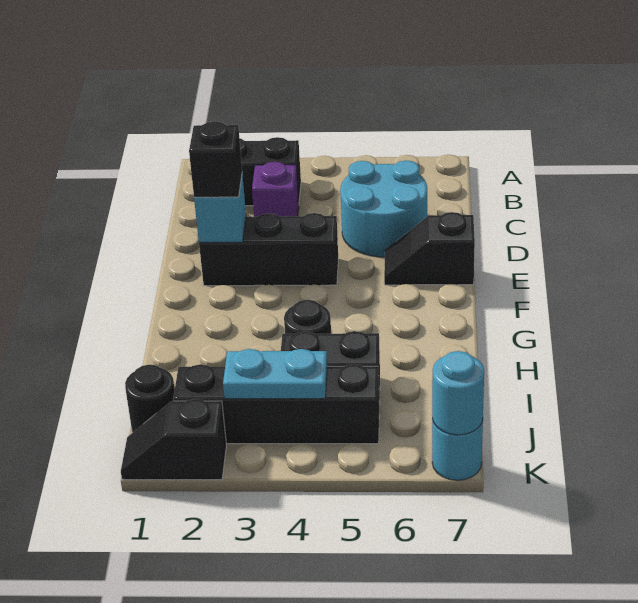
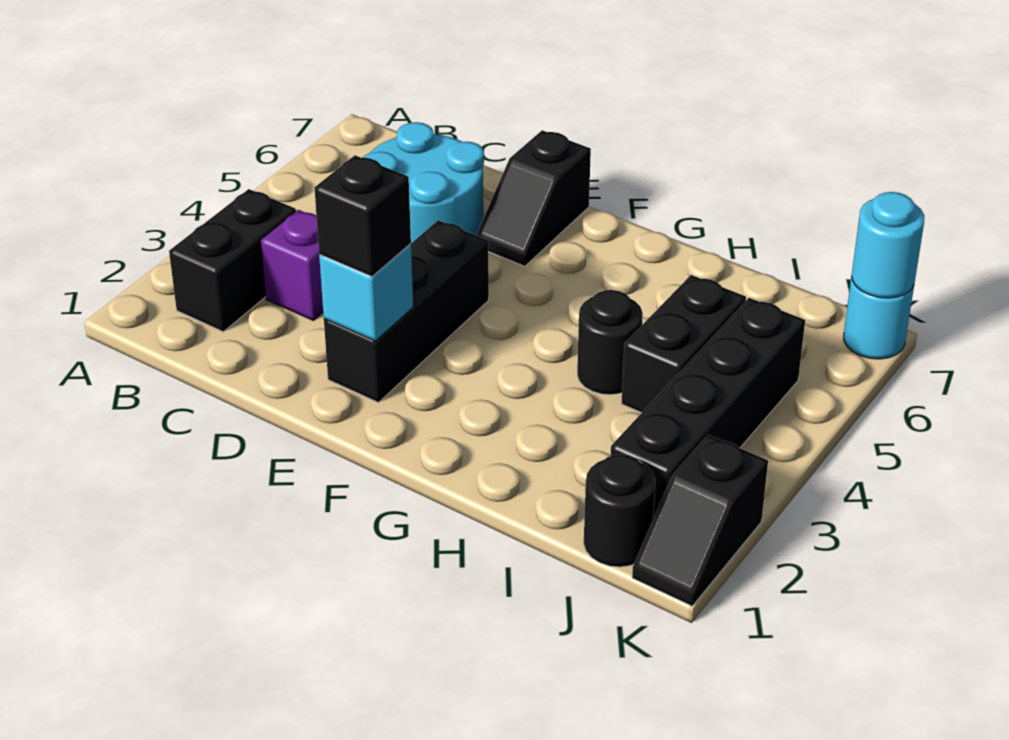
cyan plate J3:J4 level 2 -> none

